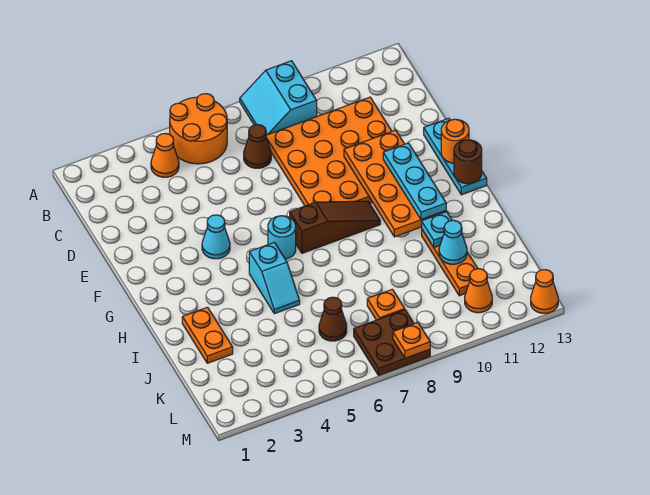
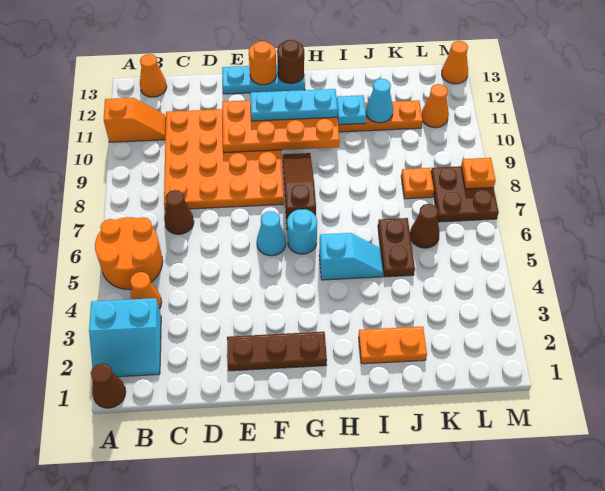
none -> brown cone A1 level 1
cyan slope A8:B9 level 1 top 9 -> cyan slope A2:B3 level 1 top 3
none -> orange slope A11:B11 level 1 top A
none -> orange cone B13 level 1
none -> brown plate E2:G2 level 1
cyan cone F4 level 1 -> cyan cone F6 level 1
none -> brown plate J5:J6 level 1

